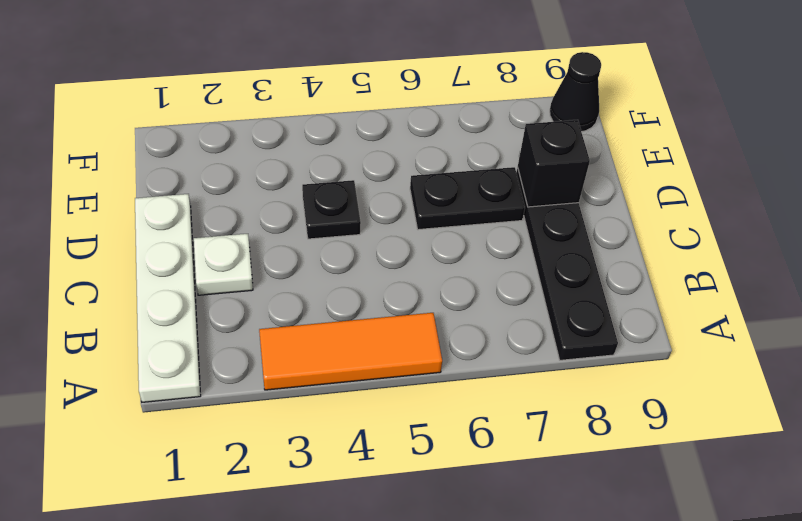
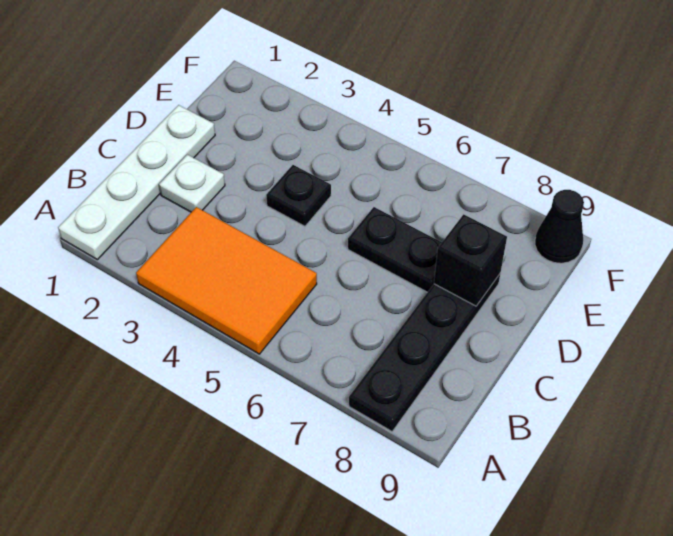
orange tile A3:A5 level 1 -> orange tile A3:B5 level 1

